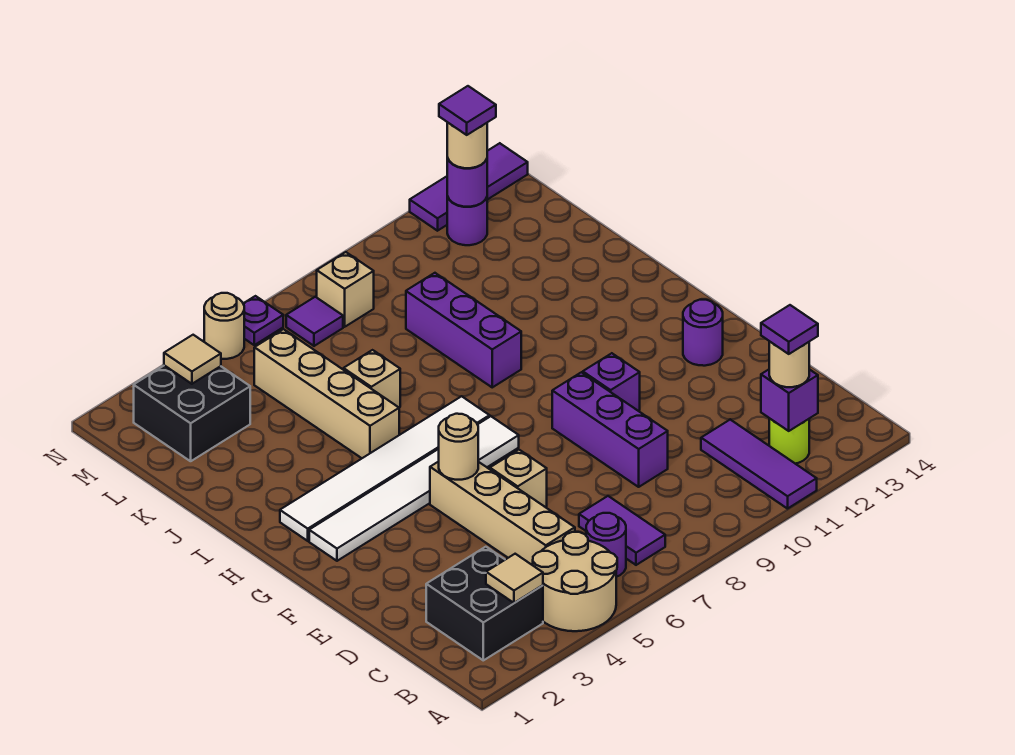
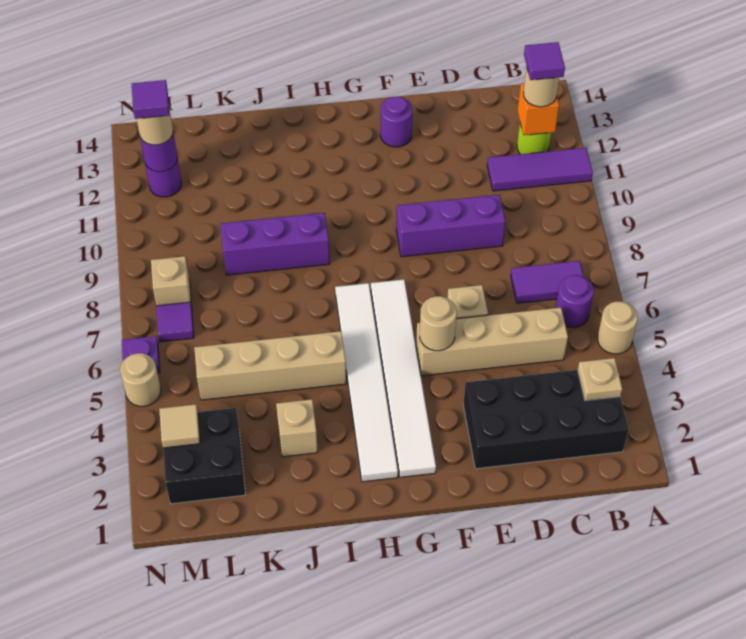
tan round brick A4:B5 level 1 -> tan round brick A5 level 1
black brick B2:C3 level 1 -> black brick B2:E3 level 1
tan tile B3 level 2 -> tan plate B3 level 2
purple brick B12 level 2 -> orange brick B12 level 2
purple brick F10 level 1 -> none
tan brick J6 level 1 -> tan brick J3 level 1
purple tile N12:N14 level 1 -> none

